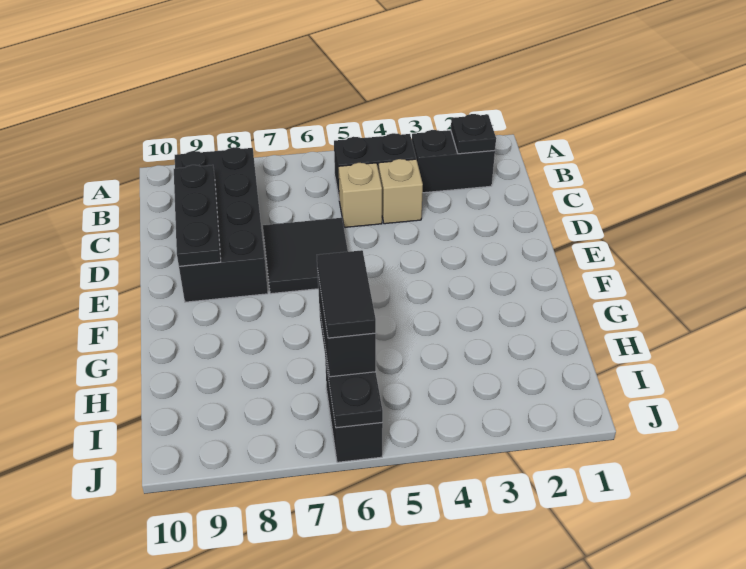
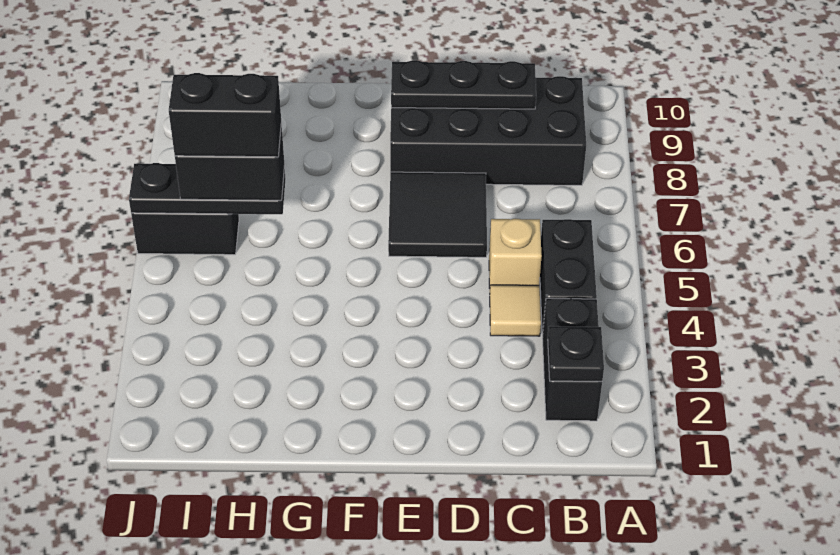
tan brick C4 level 1 -> tan tile C4 level 1
black tile H6:I6 level 4 -> black brick H6:I6 level 4

